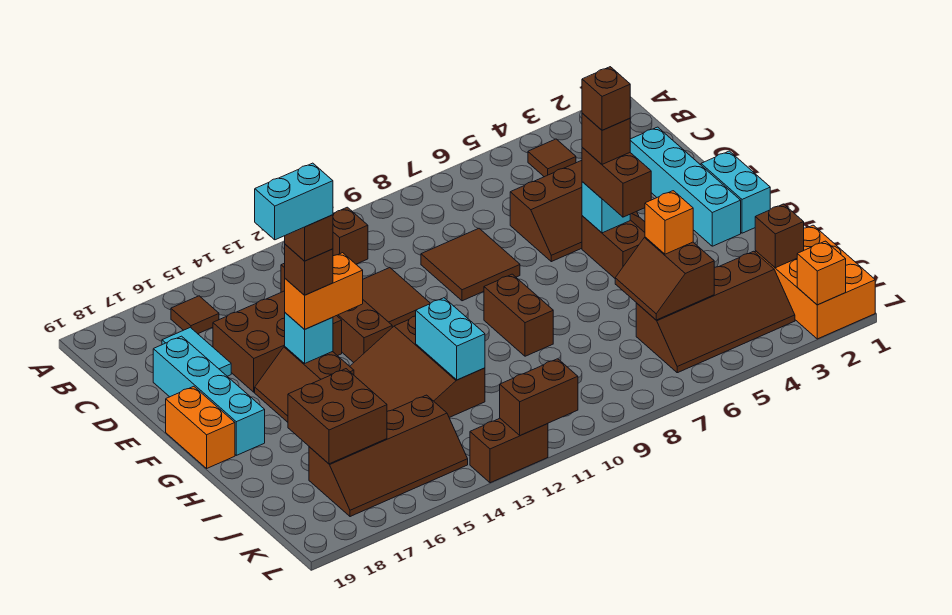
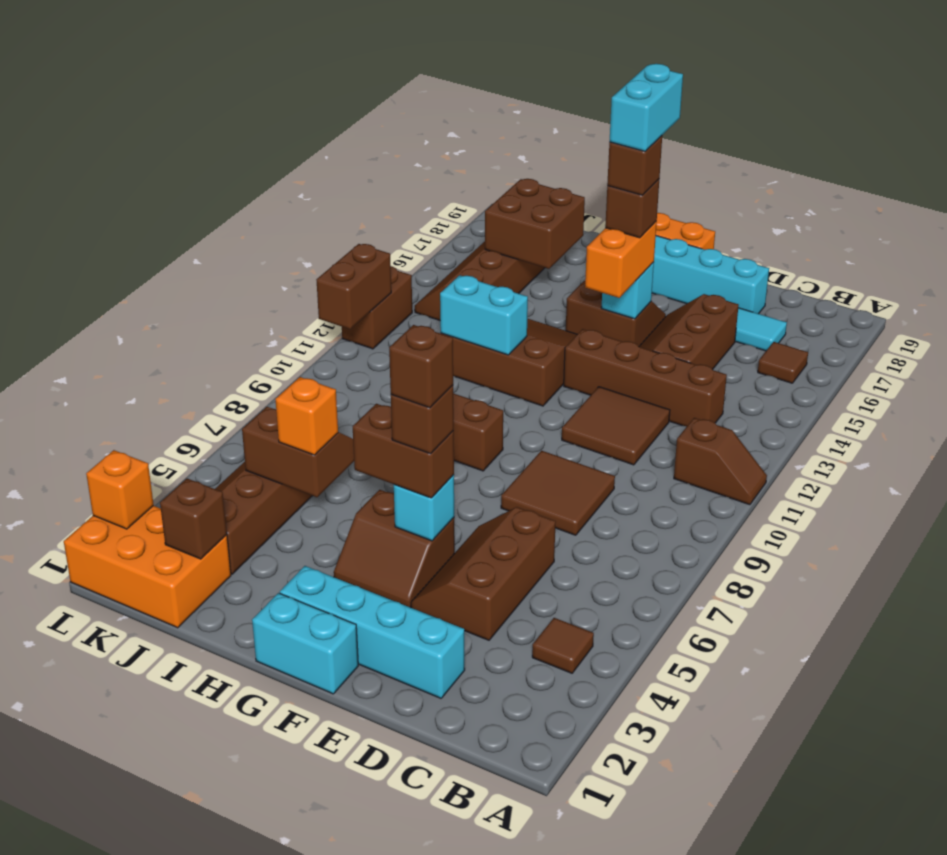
brown brick D14:E16 level 1 -> brown slope D14:E16 level 1 top D

